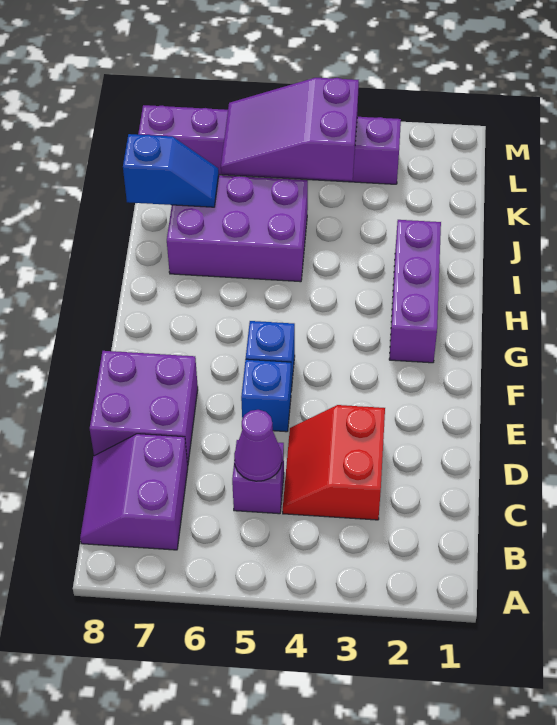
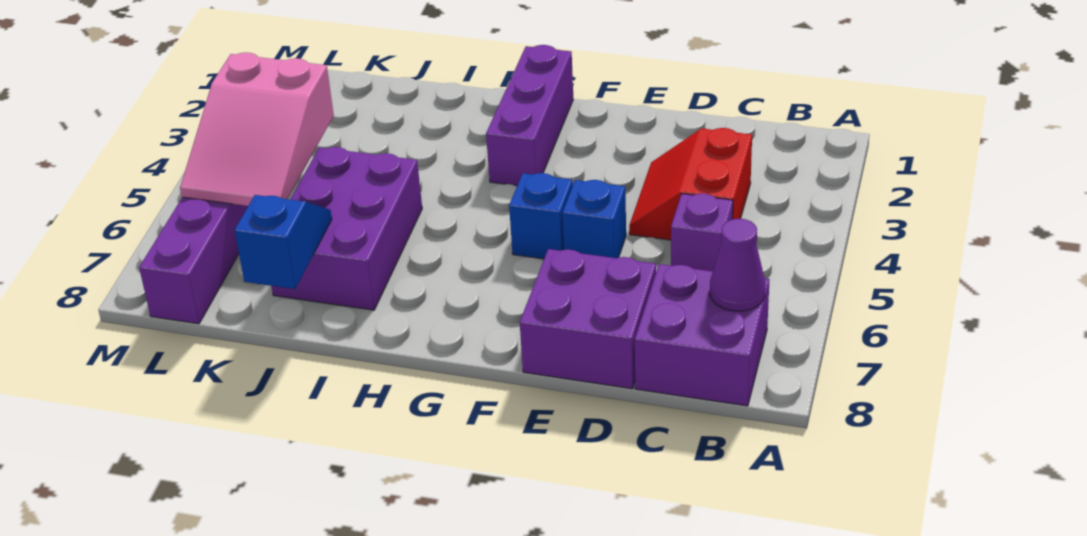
purple slope B7:C8 level 1 top 7 -> purple brick B7:C8 level 1
red slope C3:D4 level 1 top 3 -> red slope C3:D4 level 1 top C
purple cone C5 level 2 -> purple cone B7 level 2
purple brick G2:I2 level 1 -> purple brick G1:G3 level 1
purple slope K4:L6 level 2 top 4 -> pink slope K4:L6 level 2 top 4

